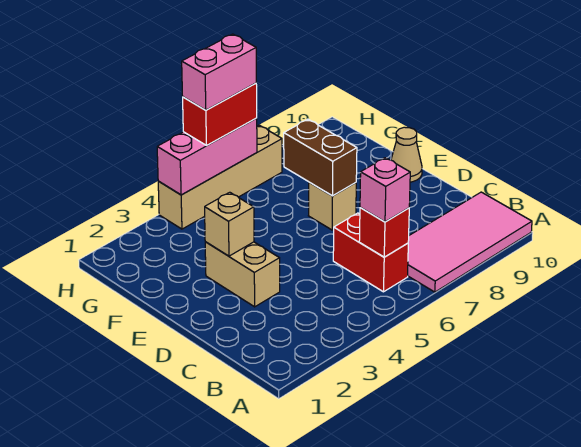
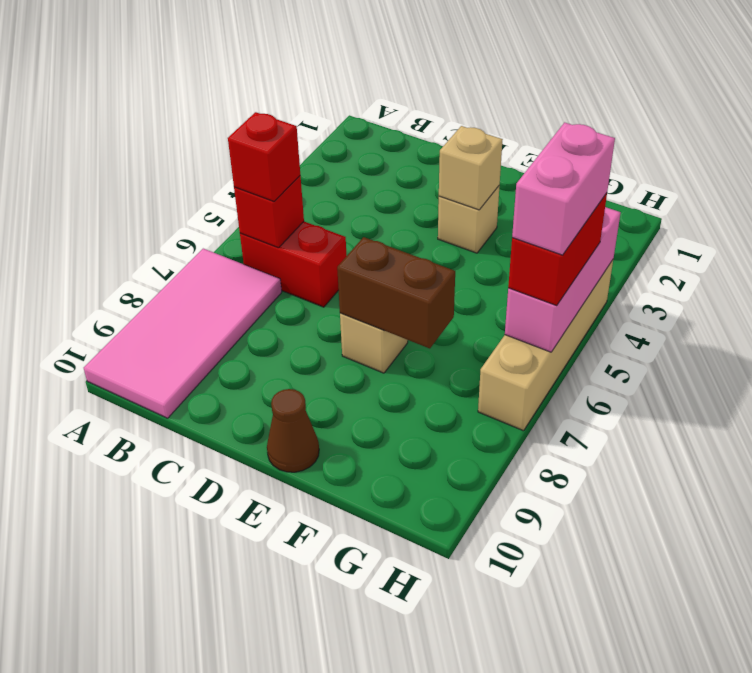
pink brick B6 level 3 -> red brick B6 level 3
tan brick D3:E3 level 1 -> tan brick E3 level 1
tan cone E10 level 1 -> brown cone E10 level 1

